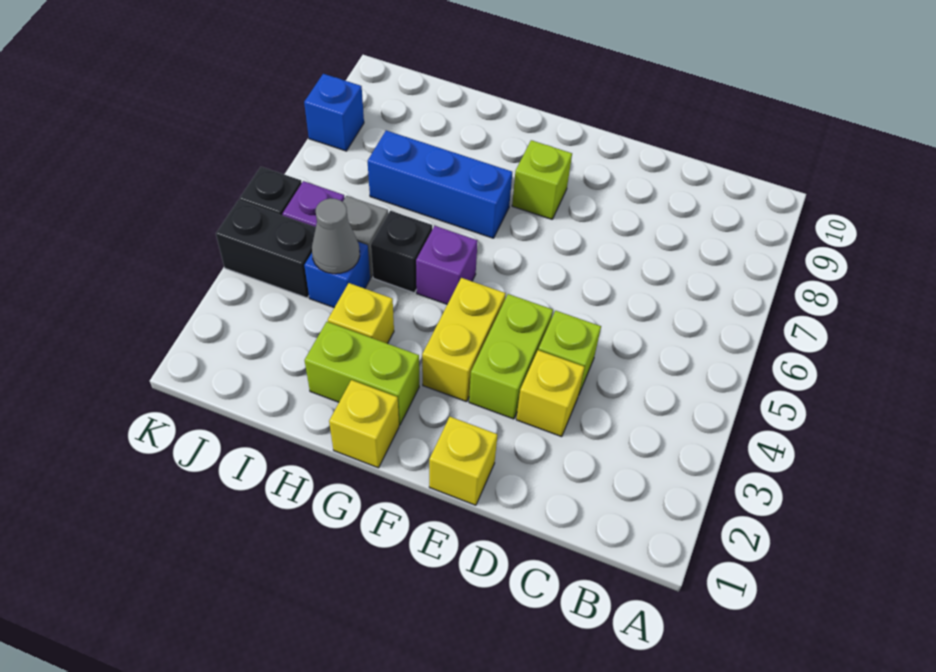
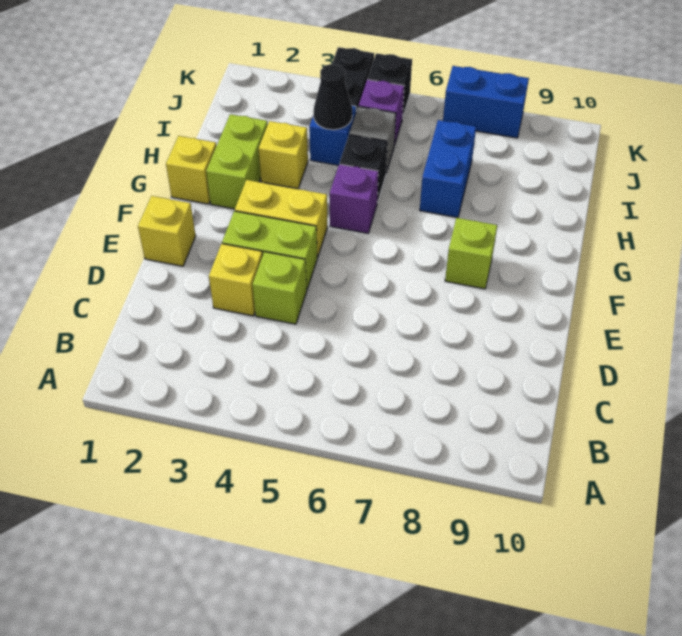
blue brick G7:I7 level 1 -> blue brick H7:I7 level 1
grey cone I4 level 2 -> black cone I4 level 2
blue brick K8 level 1 -> blue brick K7:K8 level 1

